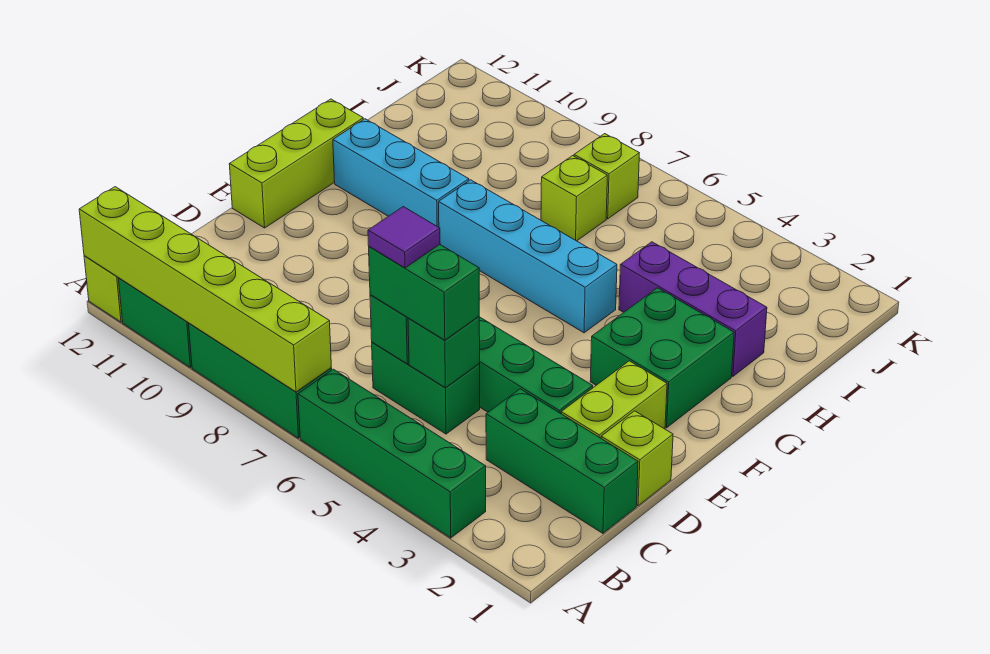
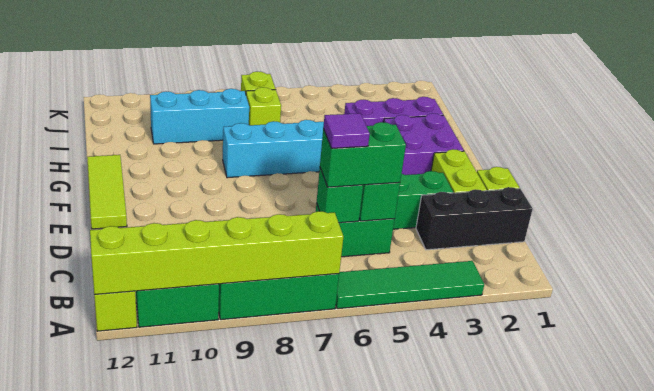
green brick A3:A6 level 1 -> green tile A3:A6 level 1
green brick C1:C3 level 1 -> black brick C1:C3 level 1
lime brick E12:G12 level 1 -> lime tile E12:G12 level 1
green brick F2:G3 level 1 -> purple brick F2:G3 level 1
cyan brick G9:G11 level 1 -> cyan brick I8:I10 level 1

